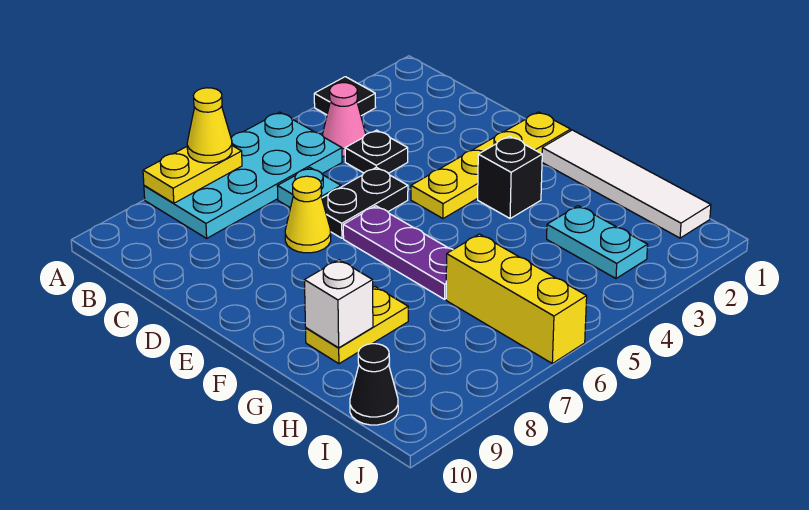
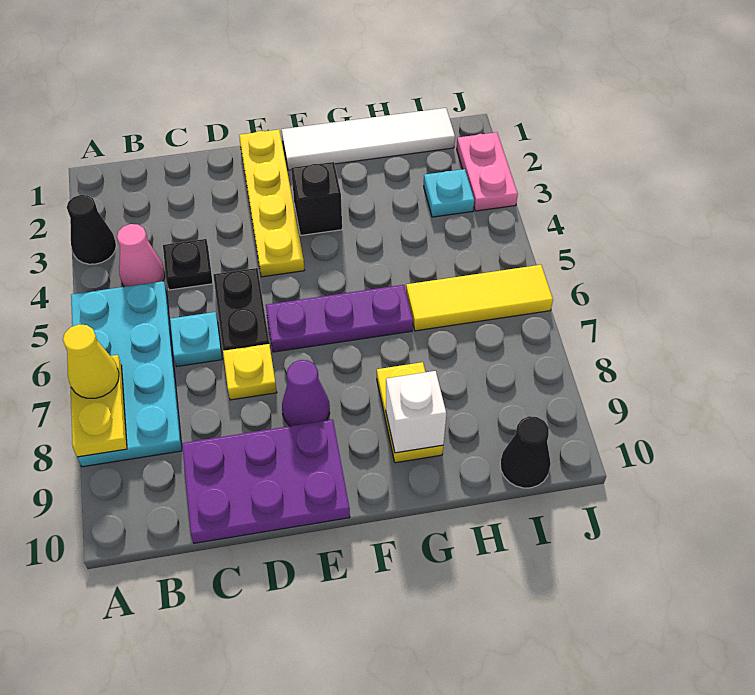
black tile A3 level 1 -> black cone A3 level 1
none -> purple plate C9:E10 level 1
yellow cone D7 level 1 -> yellow plate D7 level 1
none -> purple cone E8 level 1
cyan plate H3:I3 level 1 -> cyan plate I3 level 1
yellow brick H6:J6 level 1 -> yellow tile H6:J6 level 1
none -> pink plate J2:J3 level 1

